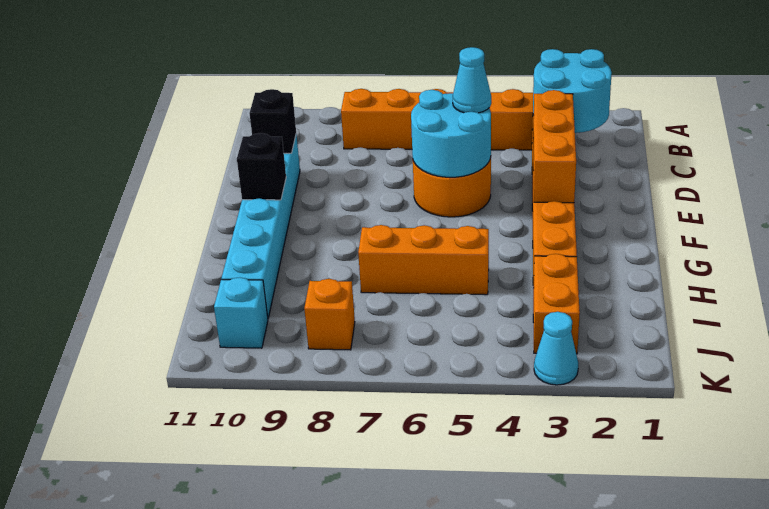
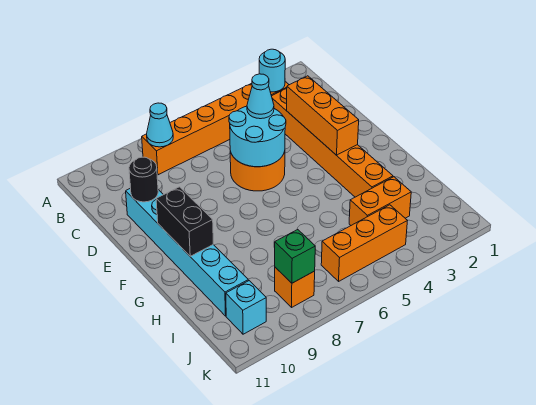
cyan round brick B2:C3 level 2 -> cyan round brick B3 level 2
black brick D10 level 2 -> black round brick D10 level 2
black brick F10 level 2 -> black brick F10:G10 level 2
orange brick H5:H7 level 1 -> orange brick J4:J6 level 1
orange brick I3:J3 level 1 -> orange brick I3:I4 level 1
none -> green brick J8 level 2
cyan cone K3 level 1 -> cyan cone B8 level 2

